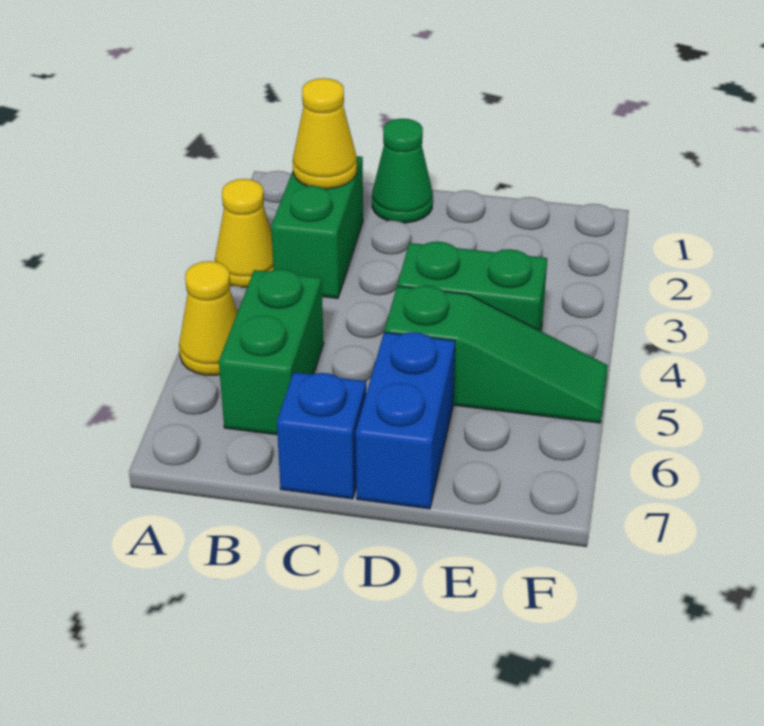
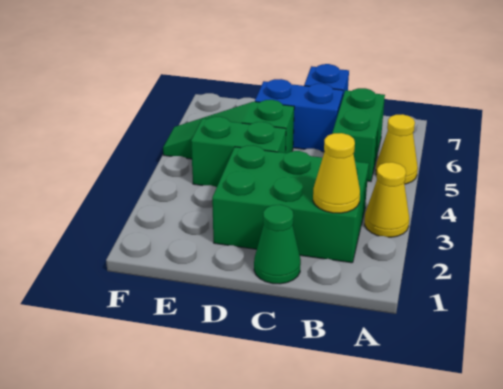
green brick B2:B3 level 1 -> green brick B2:D3 level 1
blue brick D6:D7 level 1 -> blue brick C6:D6 level 1

